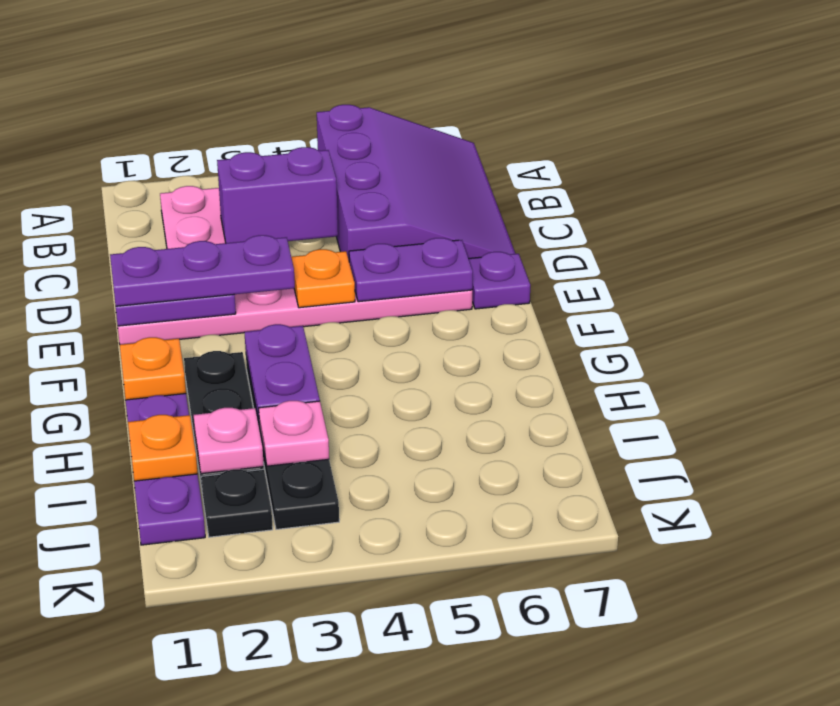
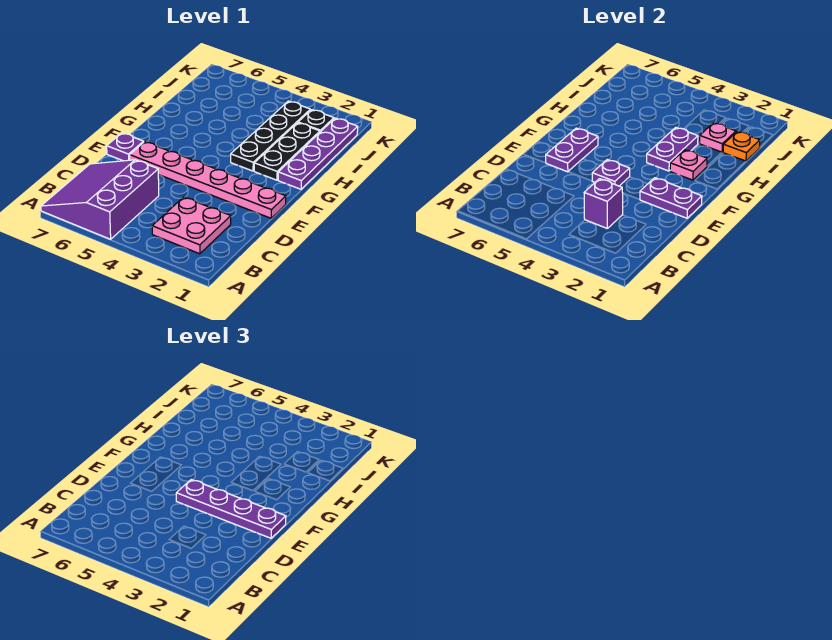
purple slope A5:D7 level 1 top 5 -> purple slope A5:C7 level 1 top 5
purple brick C3:C4 level 2 -> purple brick C3 level 2
purple plate E1:E3 level 3 -> purple plate E1:E4 level 3
orange plate E4 level 2 -> purple plate E4 level 2
purple plate E5:E6 level 2 -> purple plate E6:F6 level 2
orange plate G1 level 2 -> none
pink plate I3 level 2 -> pink plate G2 level 2

